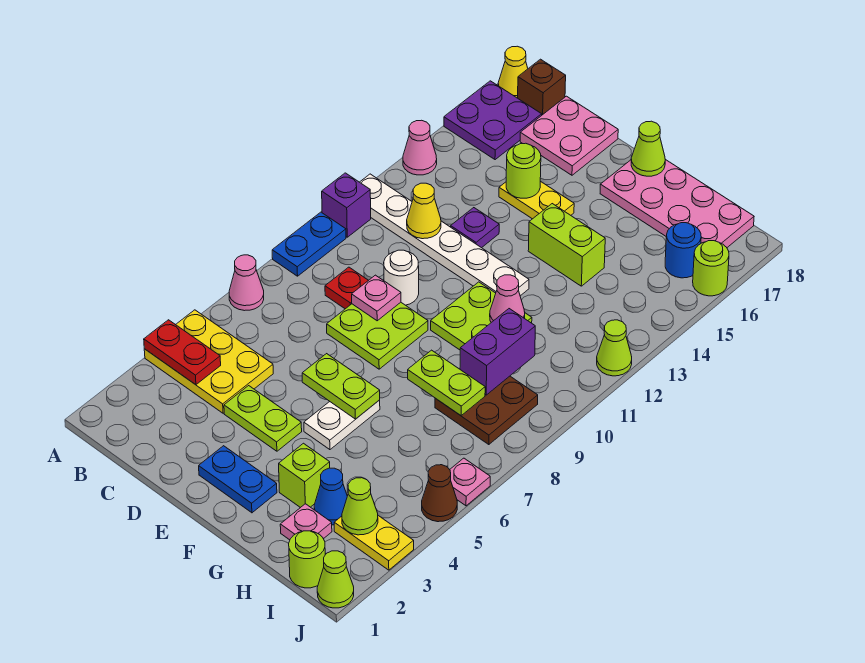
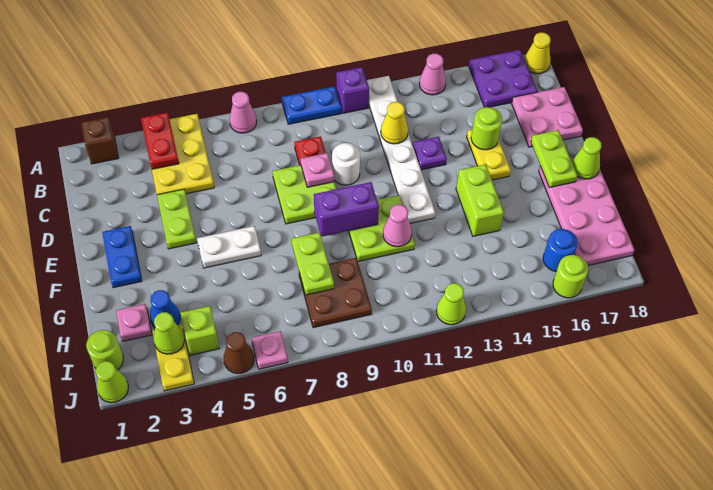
brown brick B18 level 1 -> brown brick A2 level 1
lime plate E6:F6 level 2 -> lime plate E17:F17 level 2
lime brick G3 level 1 -> lime brick I4 level 1
purple brick H9:H10 level 2 -> purple brick F9:F10 level 2

